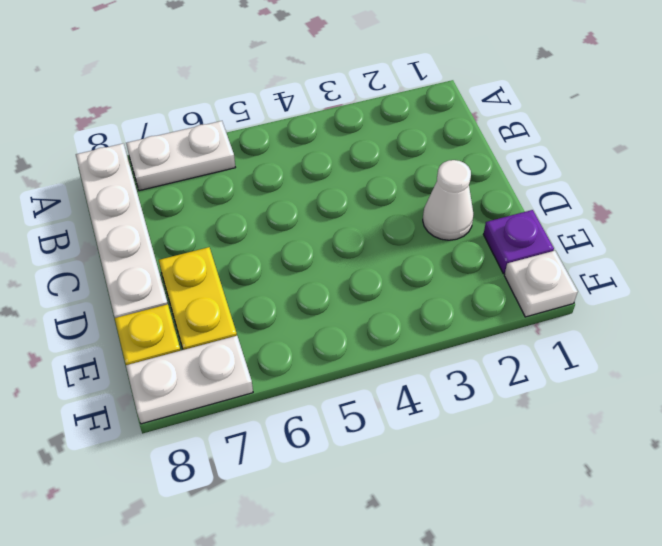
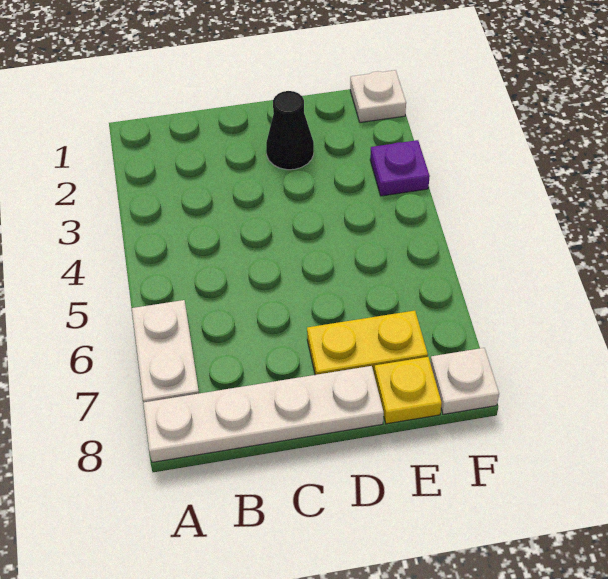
white cone D2 level 1 -> black cone D2 level 1
purple plate E1 level 1 -> purple plate F3 level 1
white plate F7:F8 level 1 -> white plate F8 level 1

